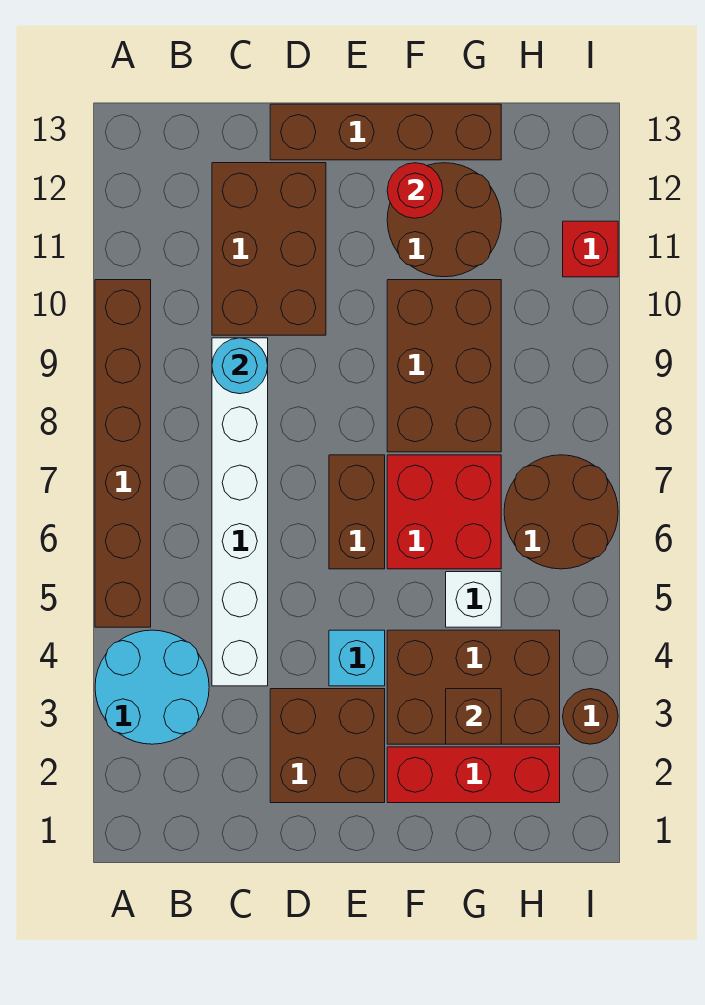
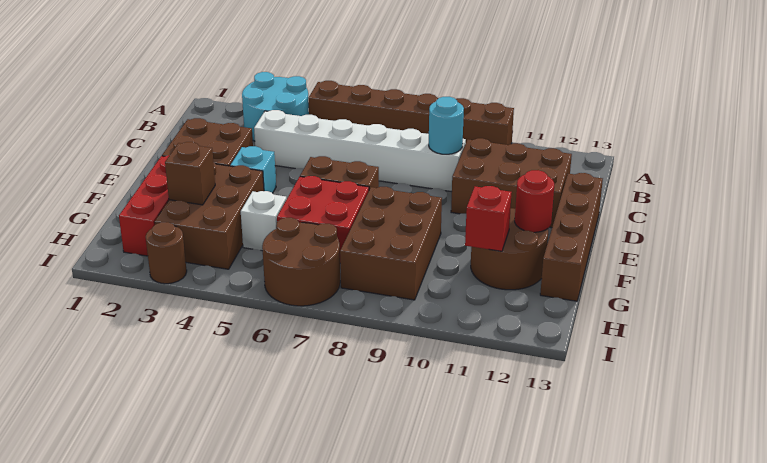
brown brick F8:G10 level 1 -> brown brick F8:H9 level 1
red brick I11 level 1 -> red brick G11 level 2

